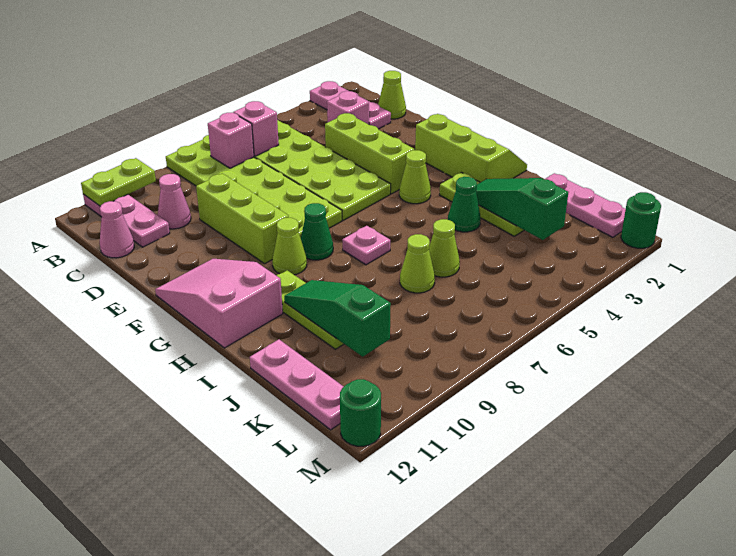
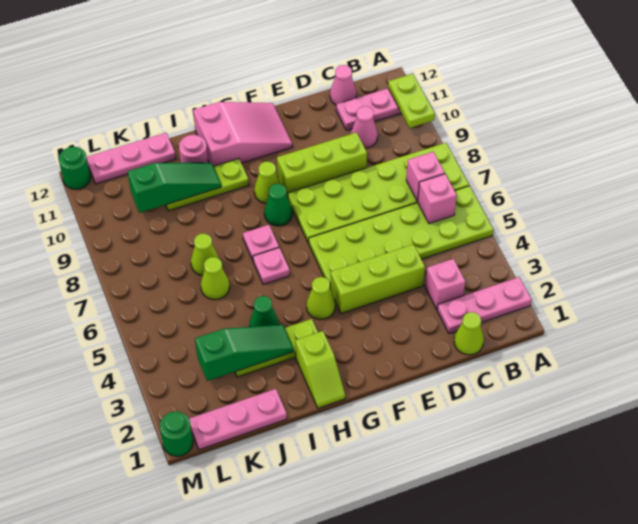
lime slope F1:H2 level 1 top 2 -> lime slope H1:H2 level 1 top 2
none -> pink plate H6 level 1
none -> pink round brick I11 level 1

